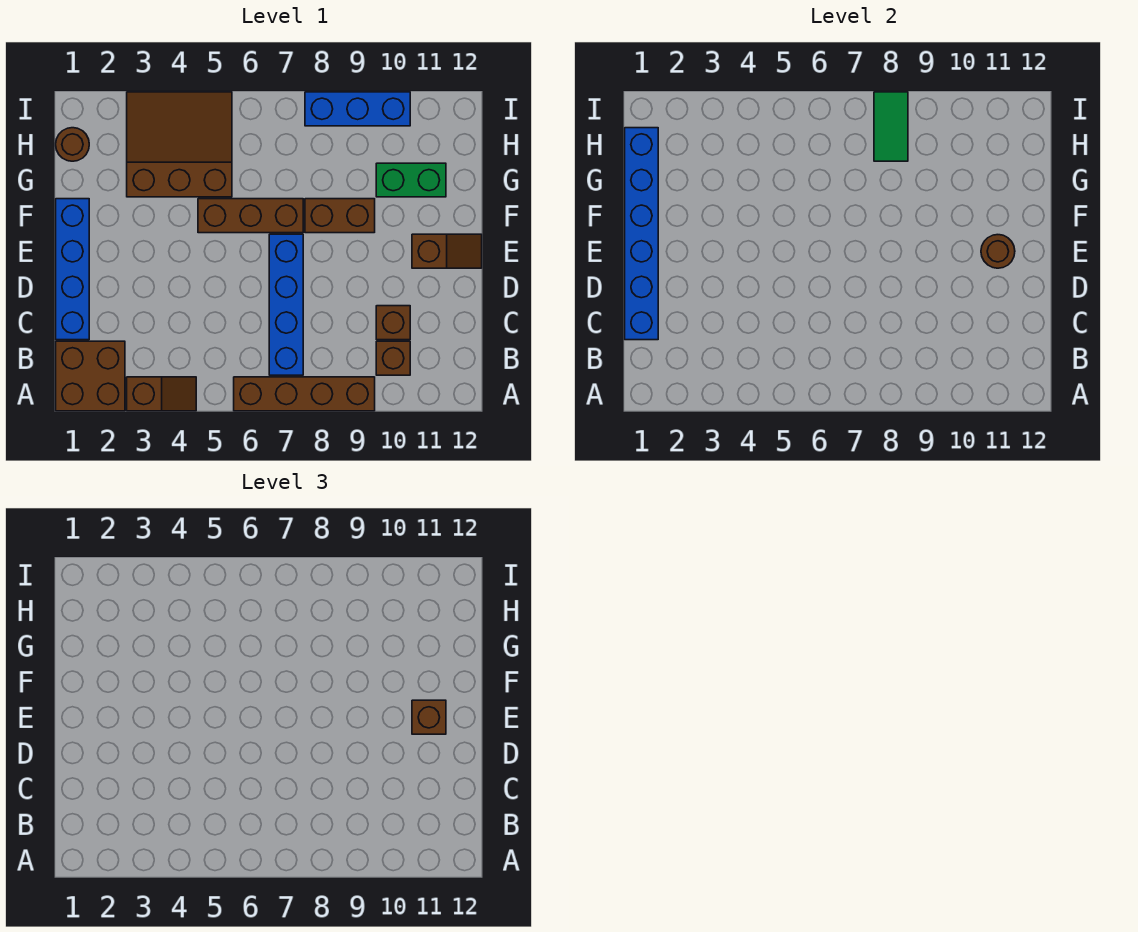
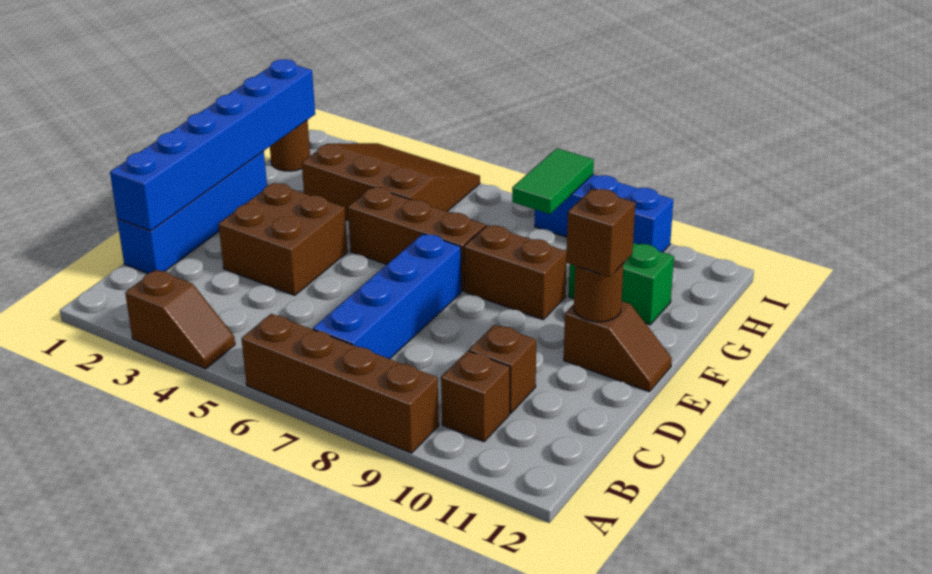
brown brick A1:B2 level 1 -> brown brick D3:E4 level 1

